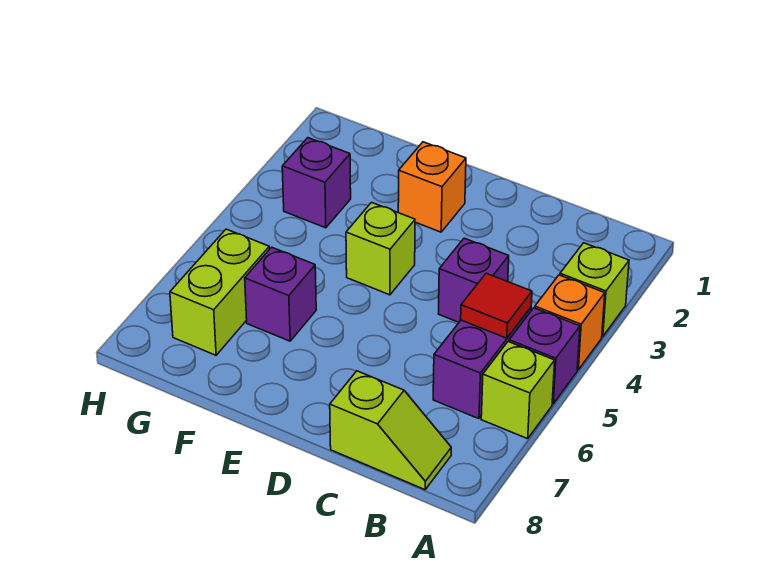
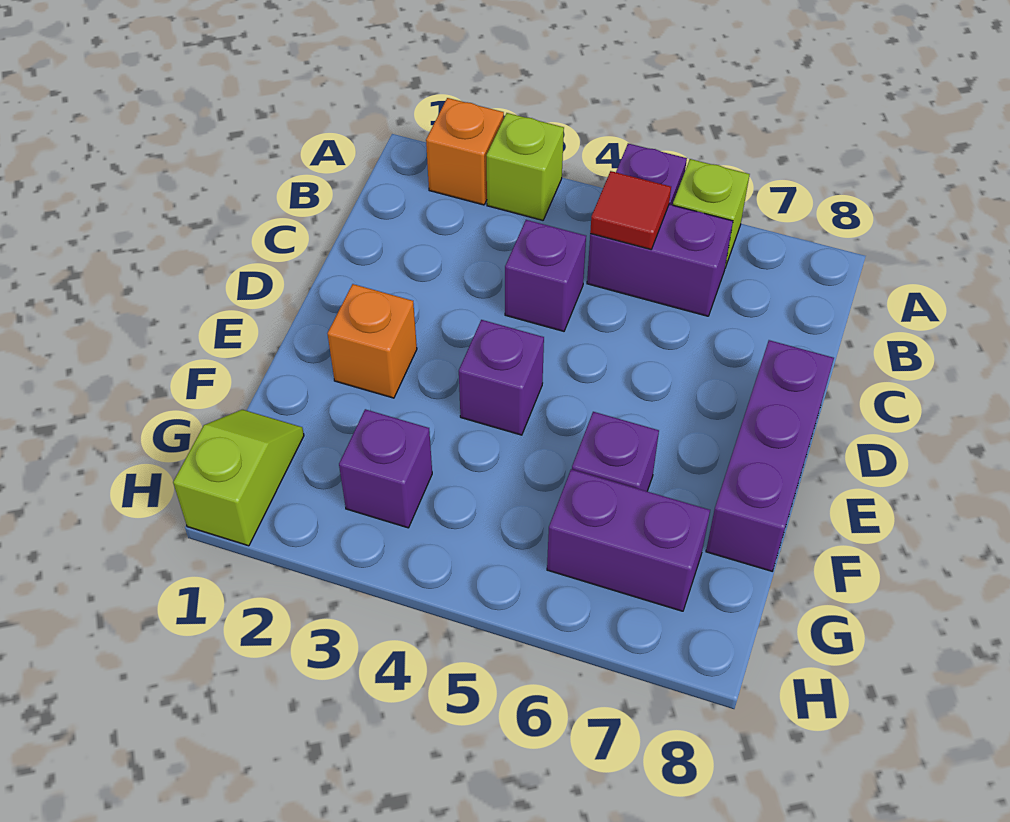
orange brick A4 level 1 -> orange brick A2 level 1
lime slope B8:C8 level 1 top C -> lime slope G1:H1 level 1 top H
none -> purple brick D8:F8 level 1
lime brick E4 level 1 -> purple brick E4 level 1
lime brick G6:G7 level 1 -> purple brick G6:G7 level 1

